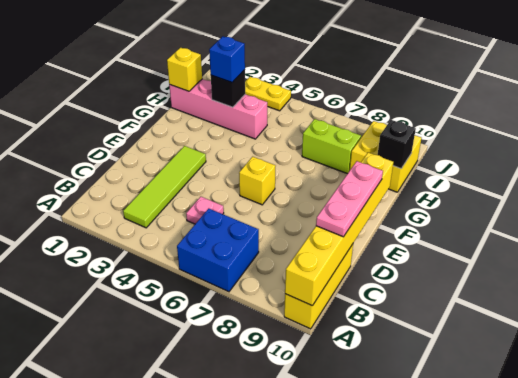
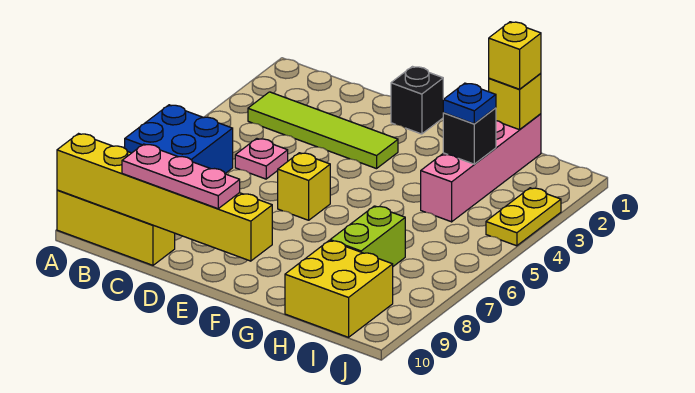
none -> yellow brick H1 level 3
blue brick H3 level 3 -> blue plate H3 level 3
black brick H10 level 2 -> black brick E1 level 1

